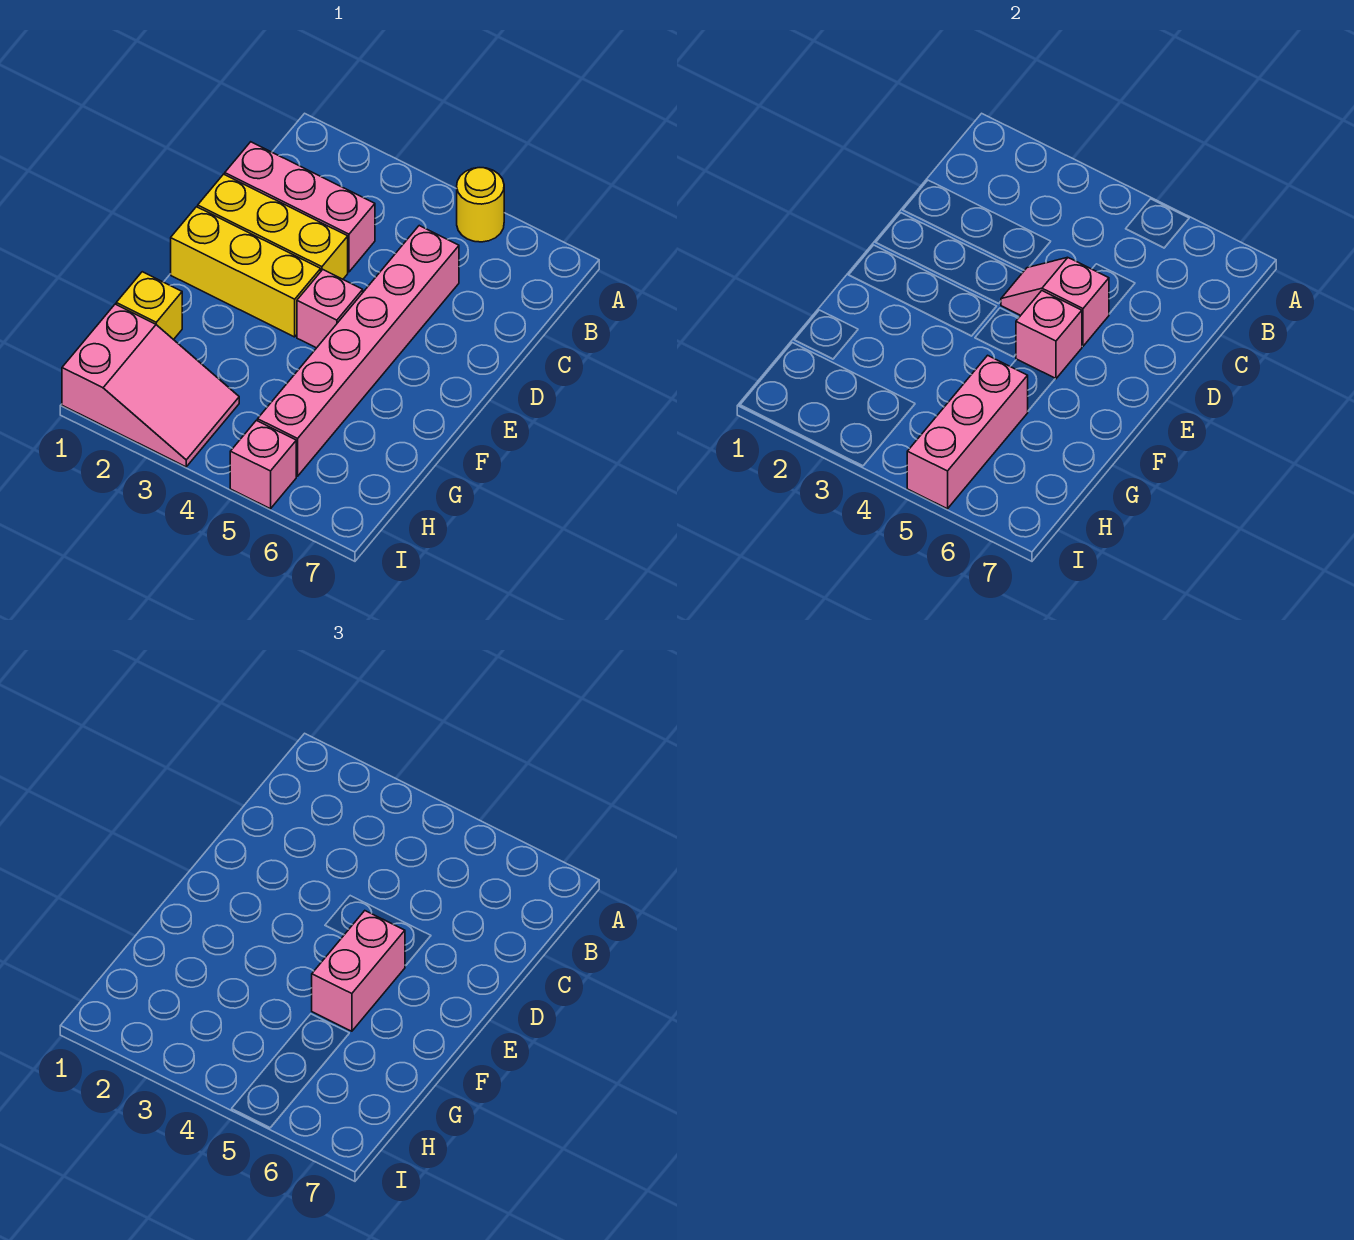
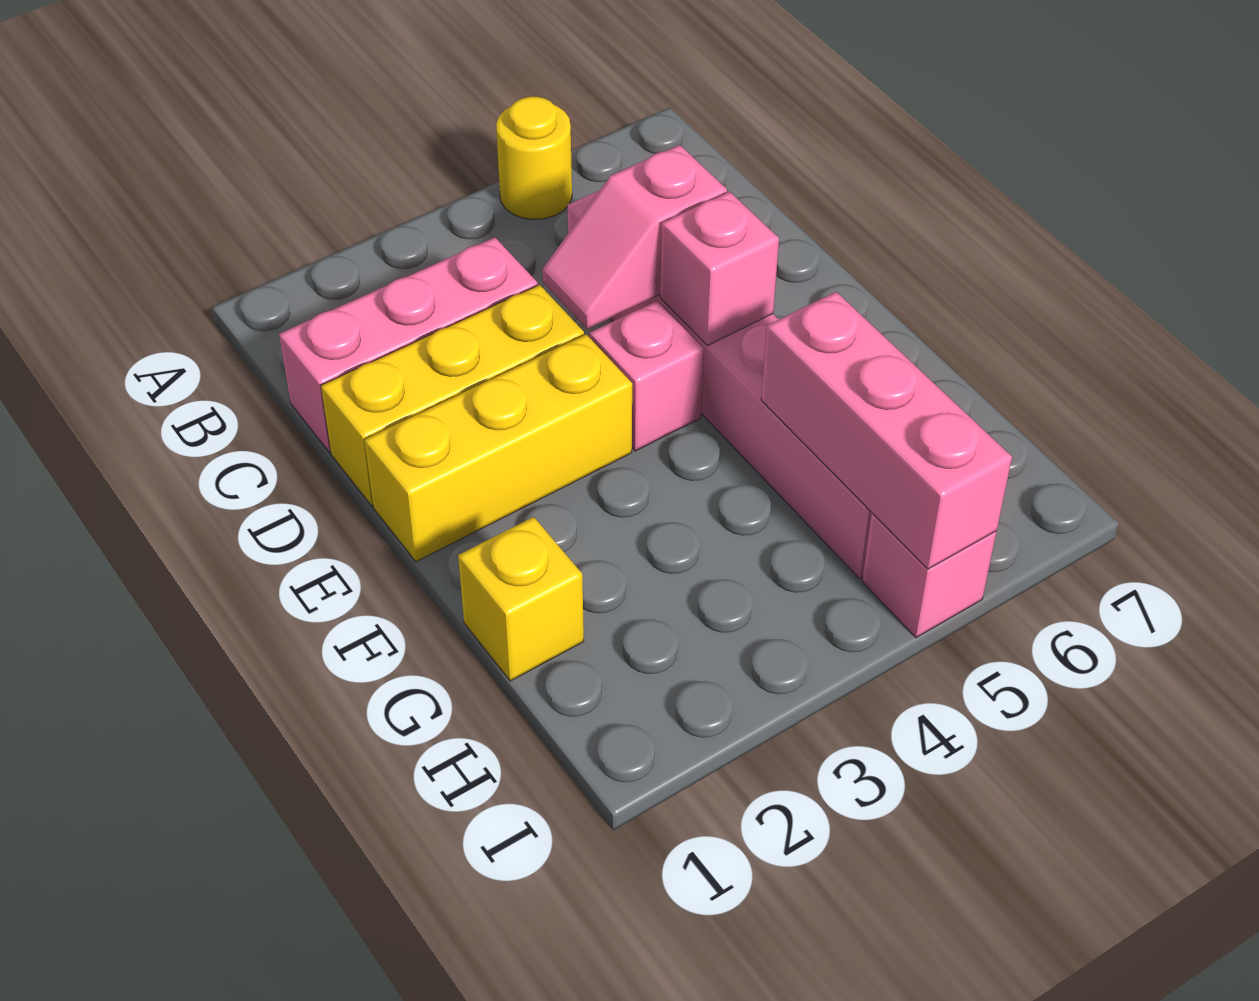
pink brick E5:F5 level 3 -> none
pink slope H1:I3 level 1 top 1 -> none

